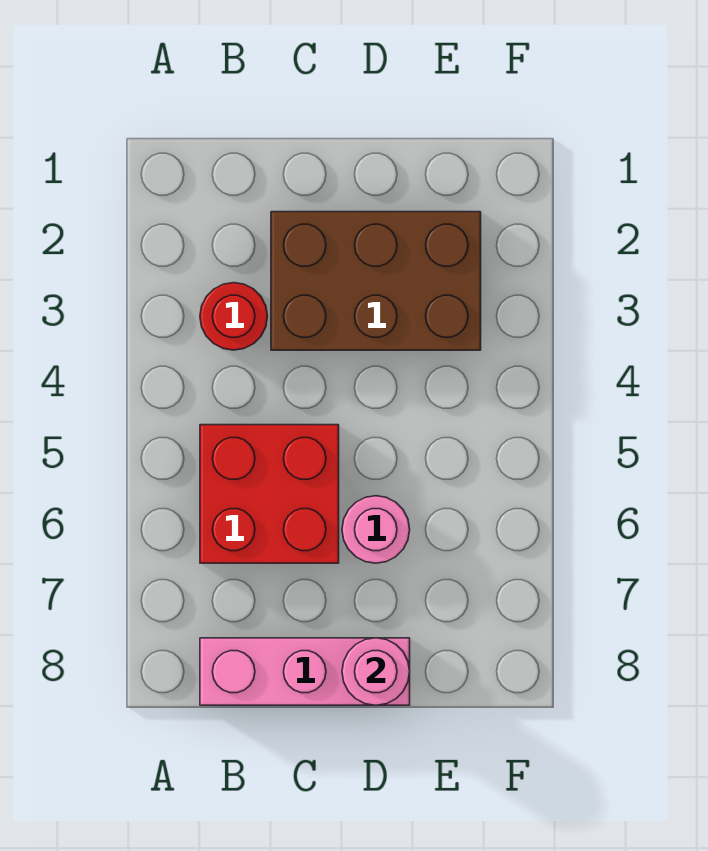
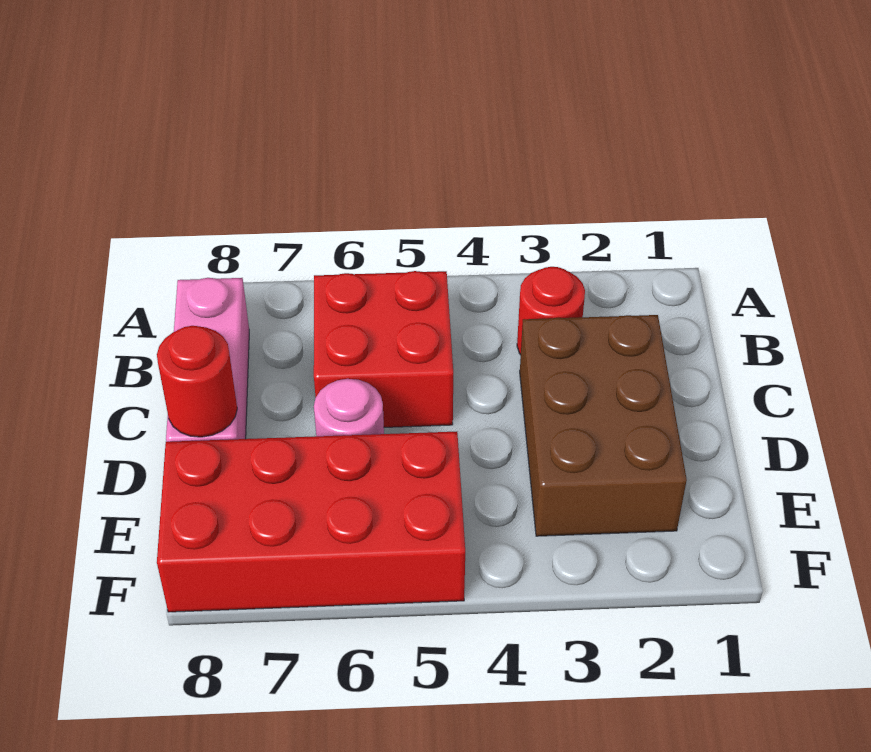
pink round brick D8 level 2 -> red round brick D8 level 2
none -> red brick E5:F8 level 1

